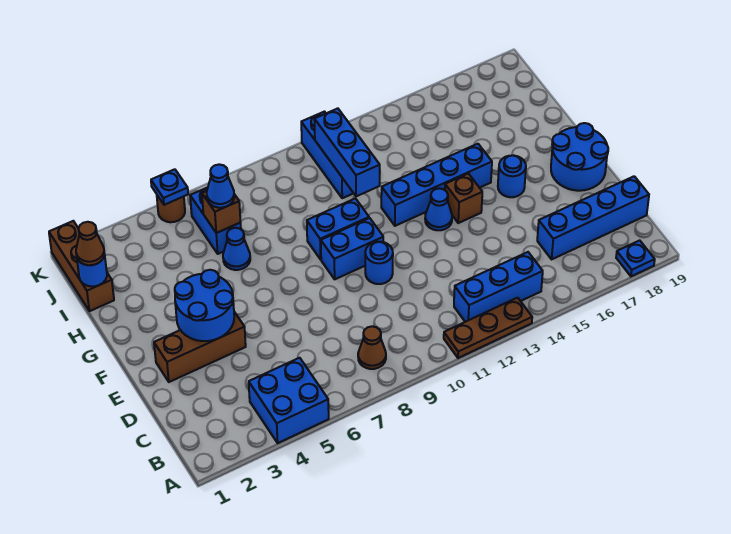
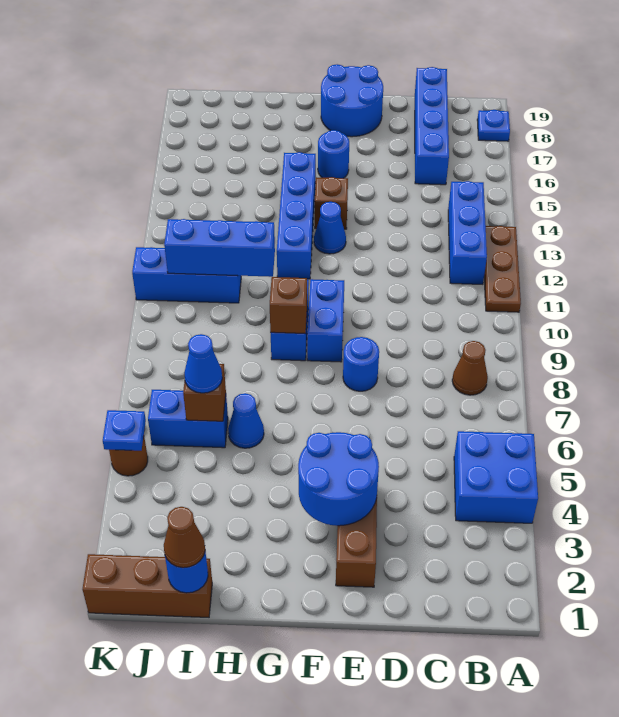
blue round brick E10 level 1 -> blue round brick E8 level 1
none -> brown brick G9 level 2

